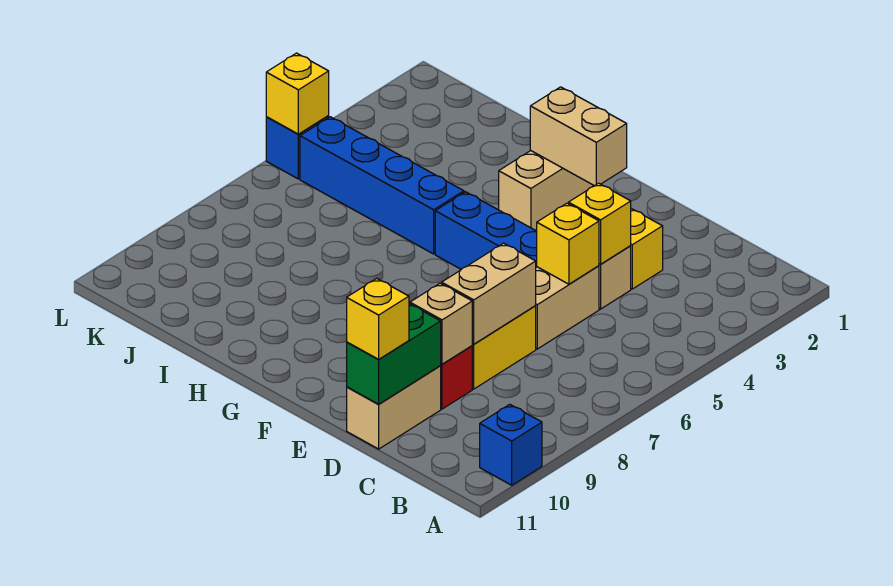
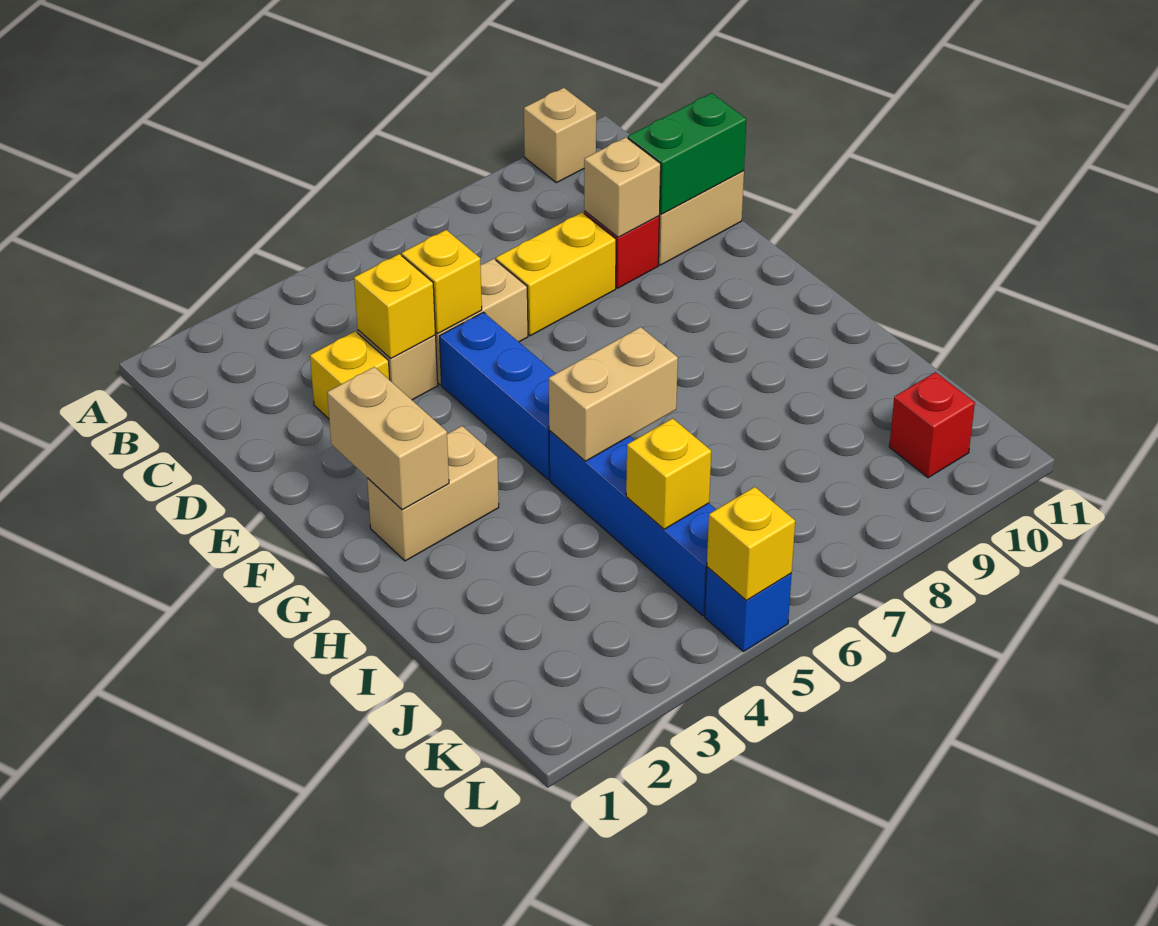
blue brick A10 level 1 -> tan brick A10 level 1
tan brick D7:D8 level 2 -> tan brick H5:H6 level 2
yellow brick D11 level 3 -> yellow brick J5 level 2
none -> red brick K10 level 1

